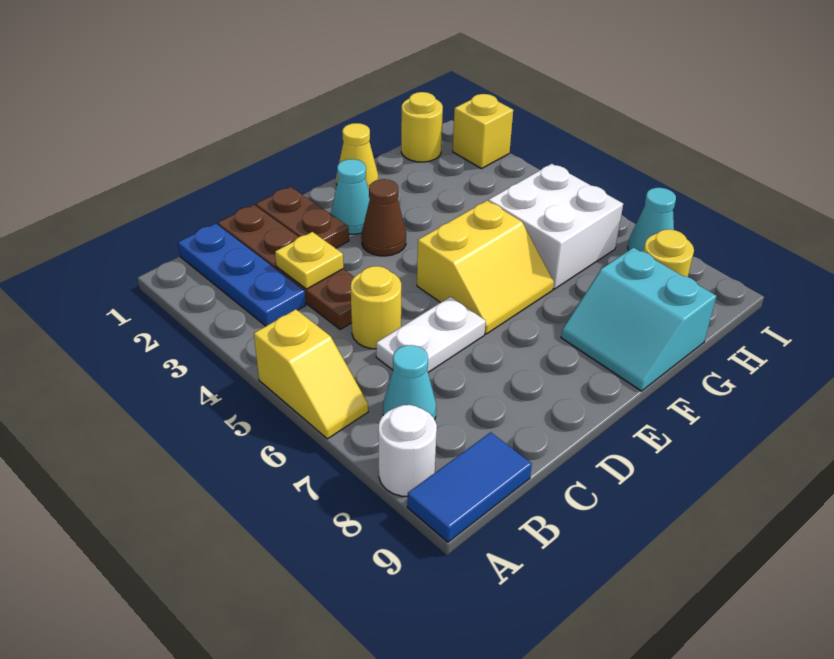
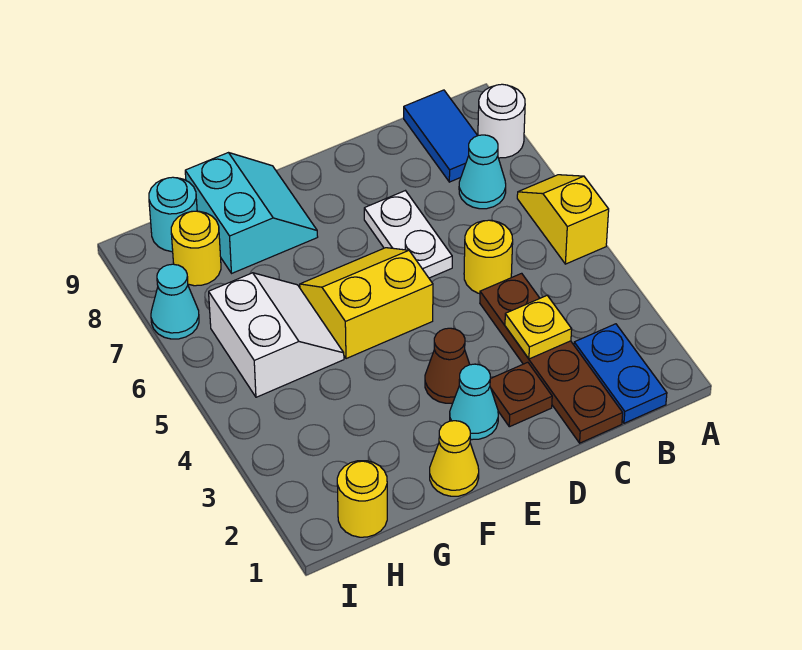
blue tile A9:B9 level 1 -> blue tile B8:B9 level 1
blue plate B1:B3 level 1 -> blue plate B1:B2 level 1
white plate C6:D6 level 1 -> white plate D6:D7 level 1
brown plate D1:D2 level 1 -> brown plate D2 level 1
white brick G5:H6 level 1 -> white slope G5:H6 level 1 top H
none -> cyan round brick H9 level 1
yellow brick I2 level 1 -> none

